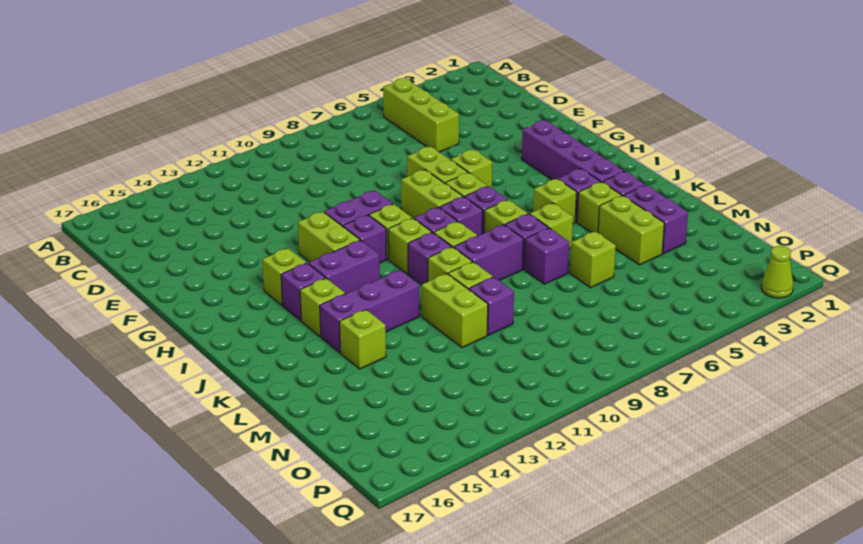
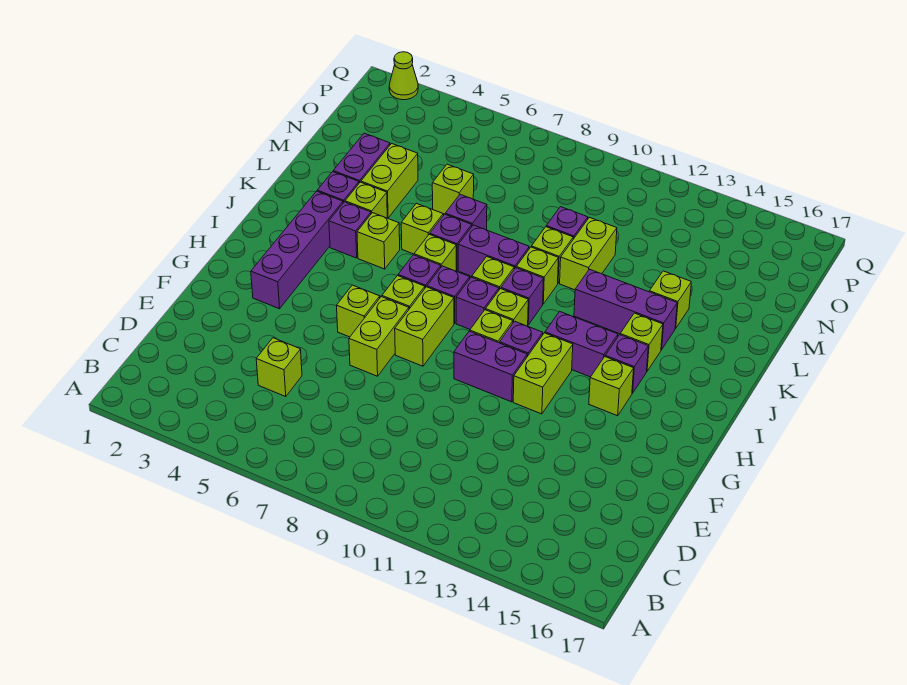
lime brick B5:D5 level 1 -> lime brick D5 level 1

